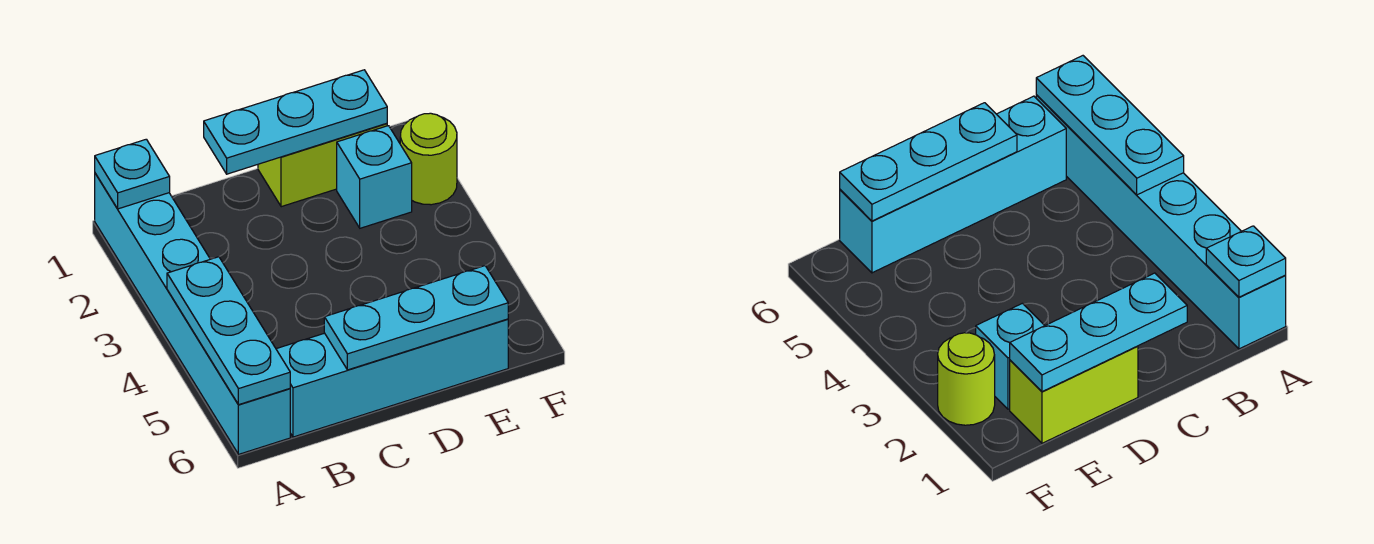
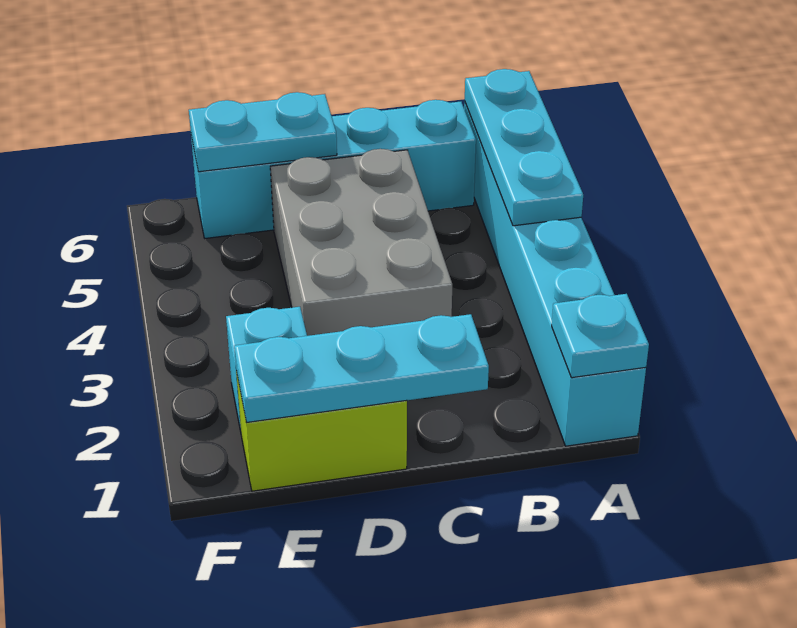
none -> grey brick C3:D5 level 1
cyan plate C6:E6 level 2 -> cyan plate D6:E6 level 2
lime round brick F2 level 1 -> none

